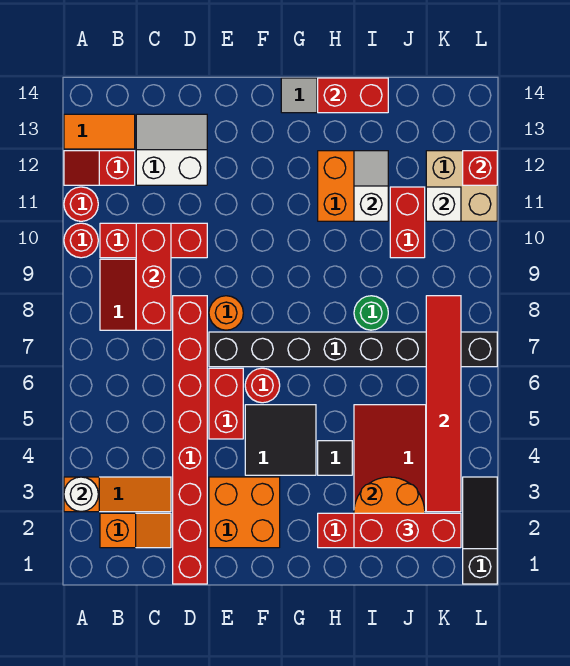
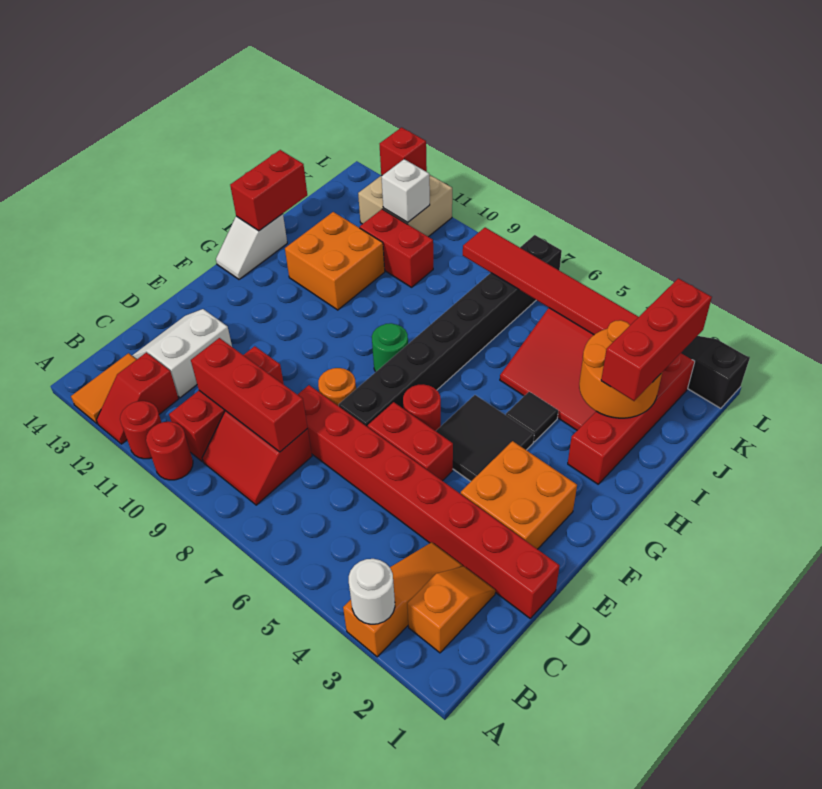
green round brick I8 level 1 -> green round brick G8 level 1
white slope I11:I12 level 2 top 11 -> none

